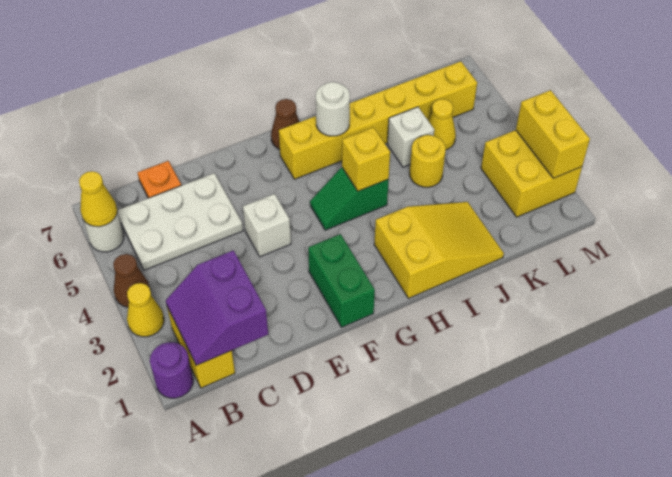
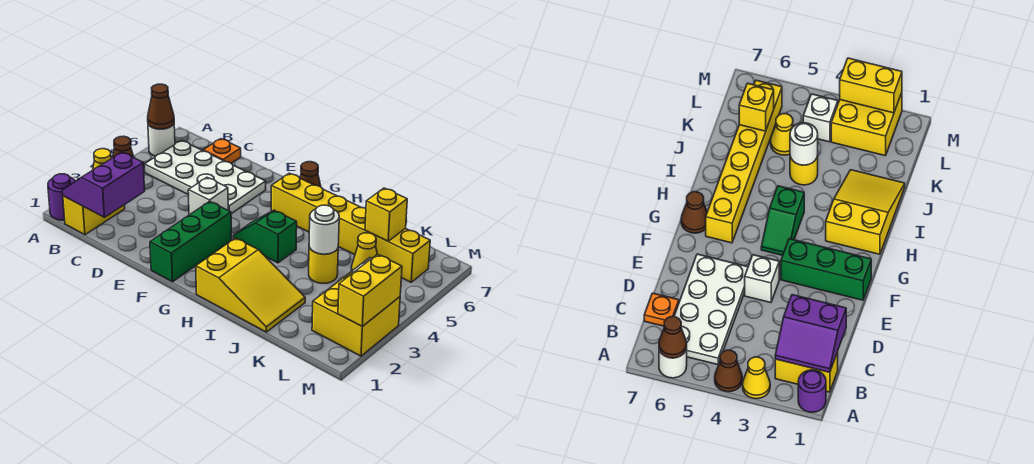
yellow cone A6 level 2 -> brown cone A6 level 2
white plate B5:D6 level 1 -> white plate B5:E6 level 1
green brick F1:F2 level 1 -> green brick F1:F3 level 1
yellow brick H4 level 2 -> yellow brick K6 level 2
white round brick H6 level 2 -> white round brick J4 level 2
white brick J5 level 1 -> white brick L4 level 1

